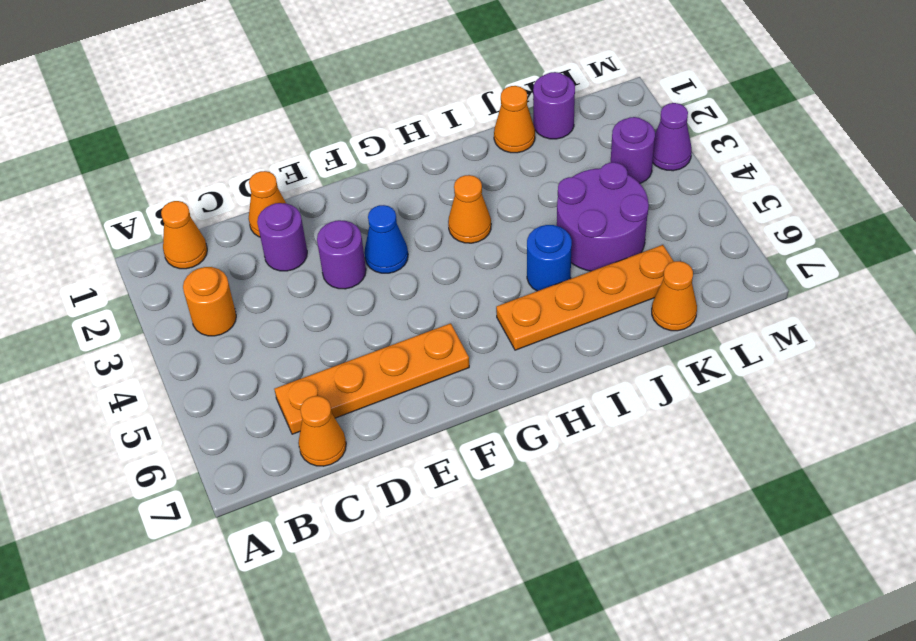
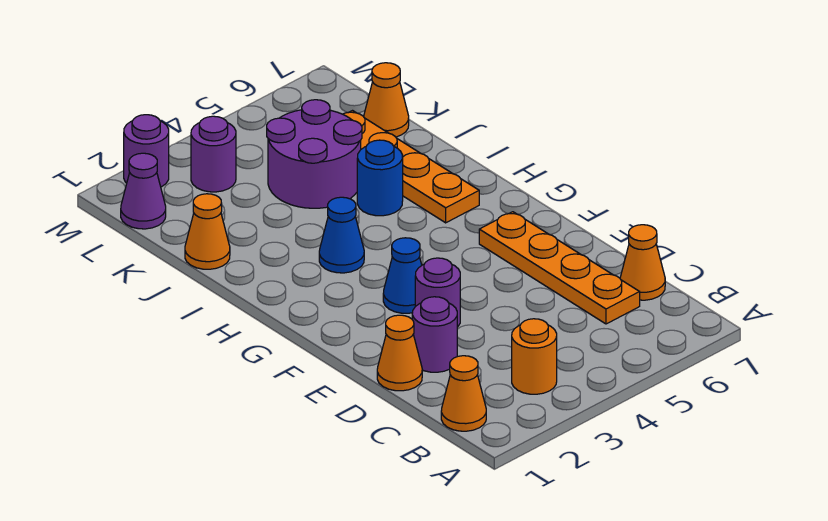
orange cone H3 level 1 -> blue cone H3 level 1
purple round brick K1 level 1 -> purple round brick M2 level 1
purple cone M3 level 1 -> purple cone L1 level 1

